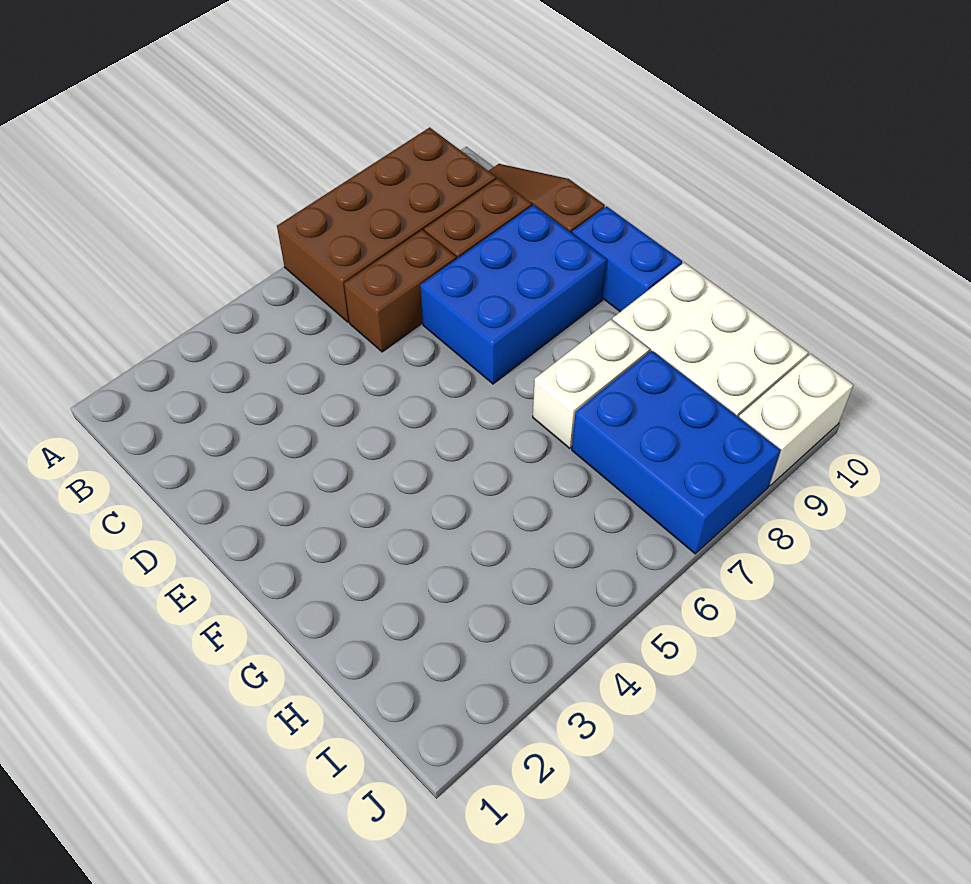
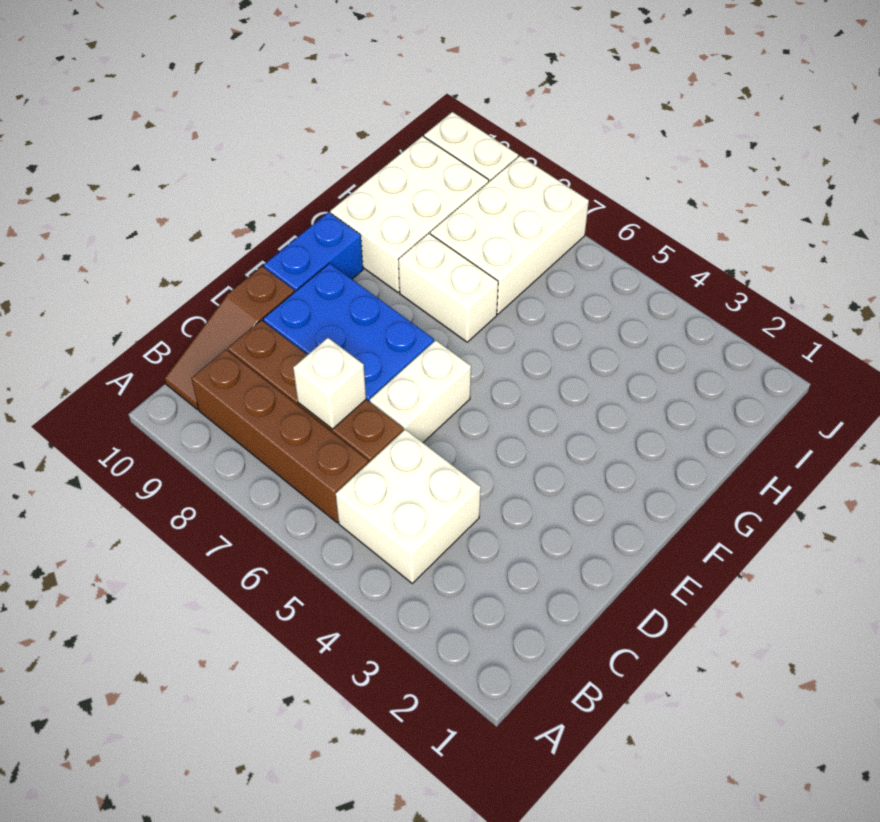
brown brick A6:B9 level 1 -> brown brick B6:B9 level 1
none -> white brick B4:C5 level 1
none -> white brick C7 level 2
none -> white brick D6:E6 level 1
blue brick H7:J8 level 1 -> white brick H7:J8 level 1

